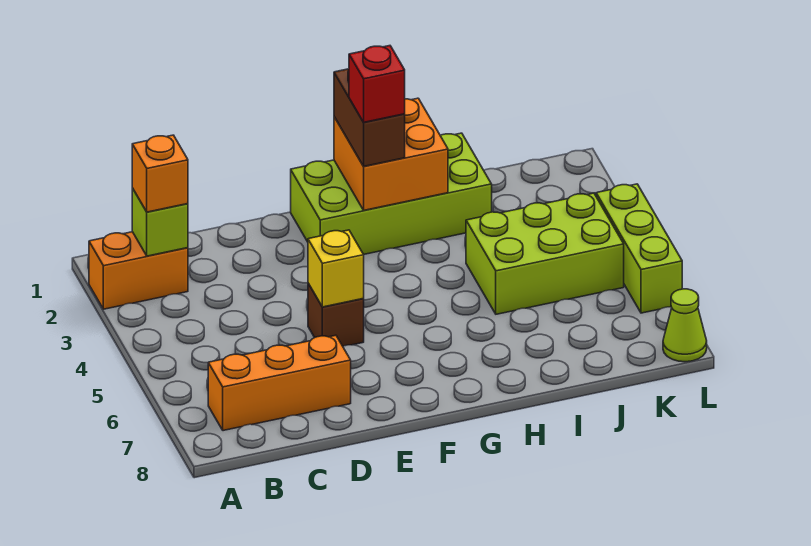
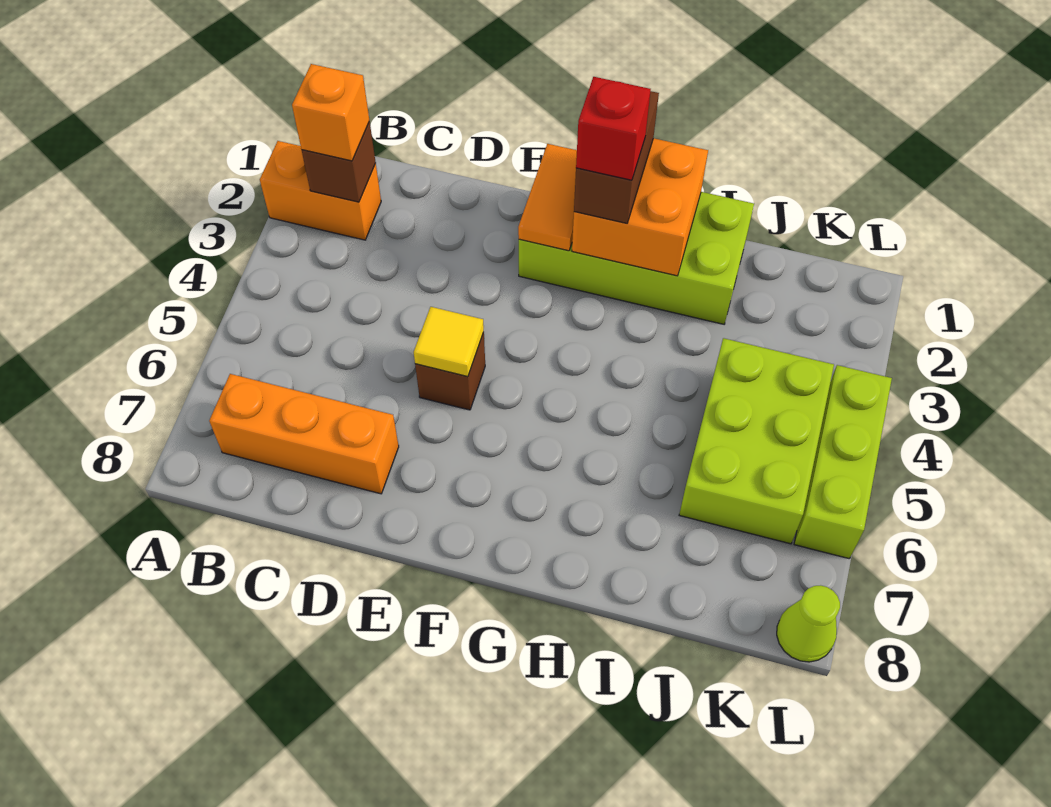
lime brick B2 level 2 -> brown brick B2 level 2
yellow brick E5 level 2 -> yellow tile E5 level 2
none -> orange tile F1:F2 level 2
lime brick I4:K5 level 1 -> lime brick J4:K6 level 1

